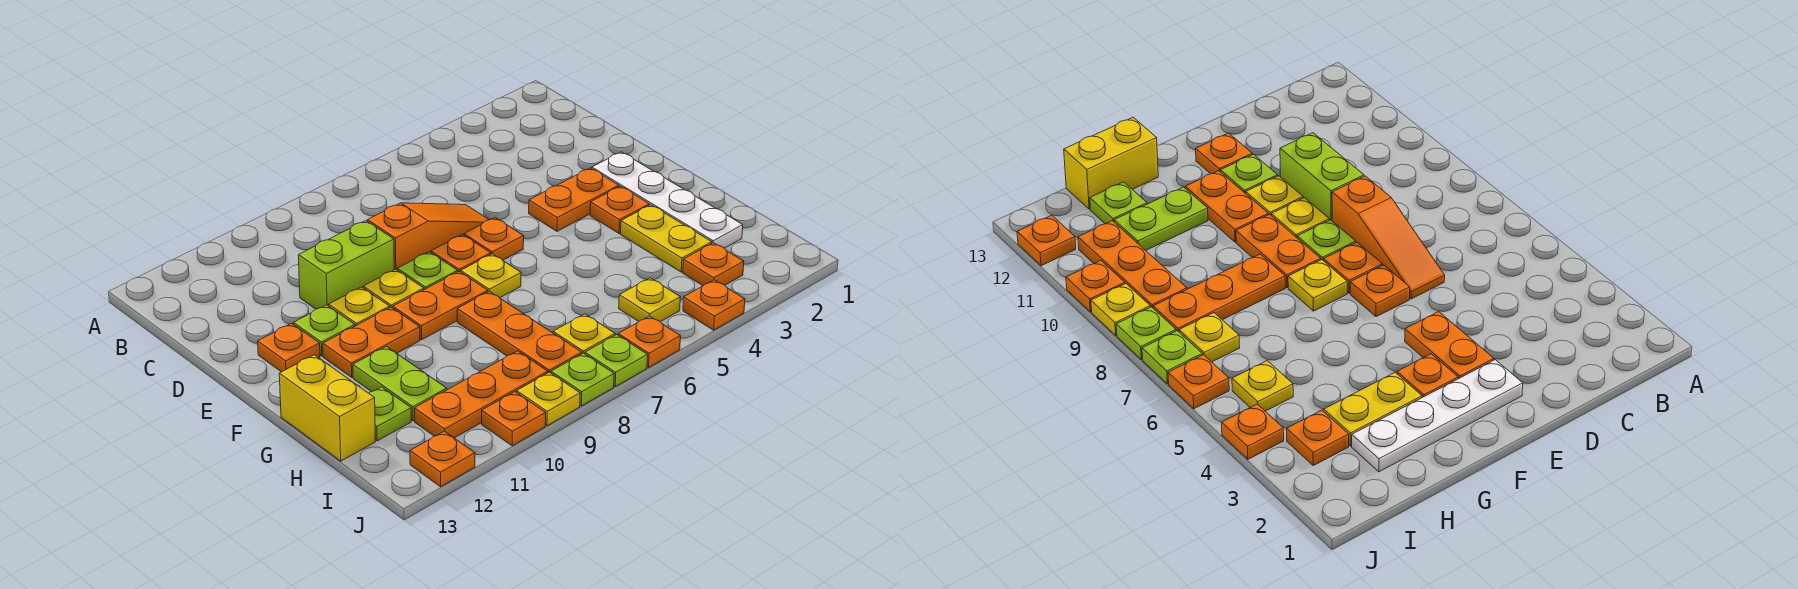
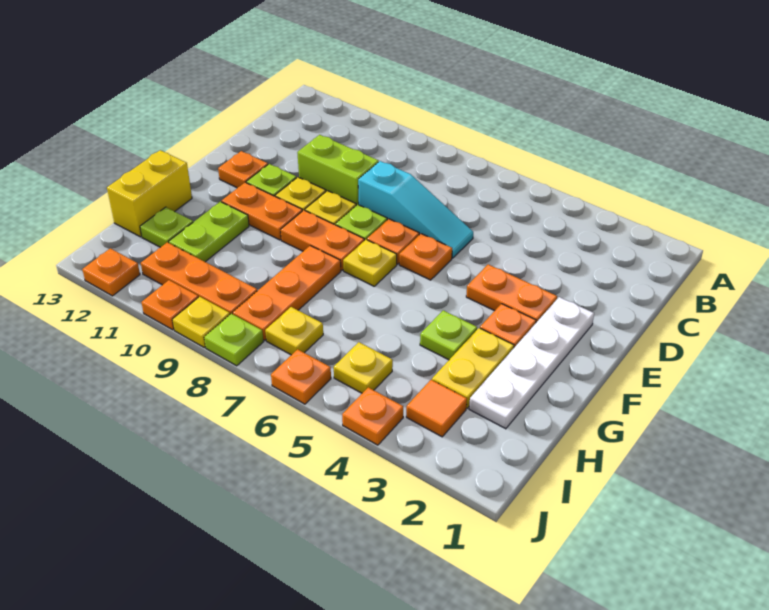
orange slope D6:D8 level 1 top 8 -> cyan slope D6:D8 level 1 top 8
orange plate I3 level 1 -> orange tile I3 level 1
lime plate J7 level 1 -> lime plate G4 level 1

